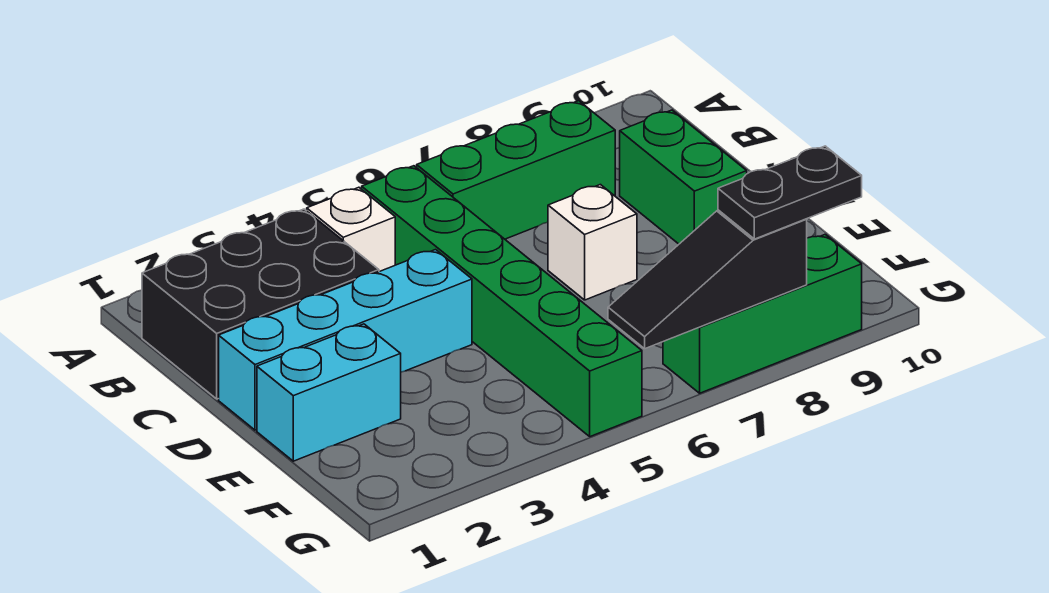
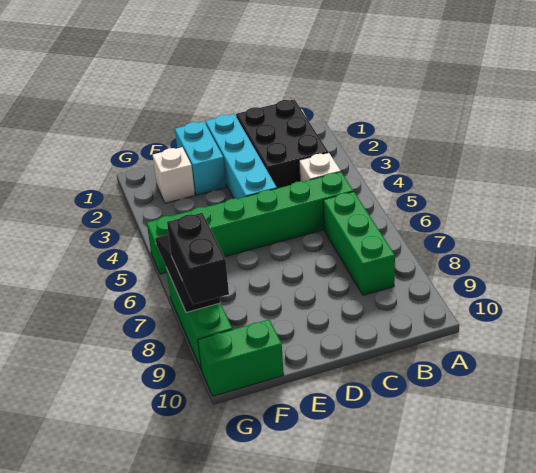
green brick C9:D9 level 1 -> green brick F10:G10 level 1
white brick D7 level 1 -> white brick F2 level 1
black plate G8:G9 level 3 -> black brick G8:G9 level 3

